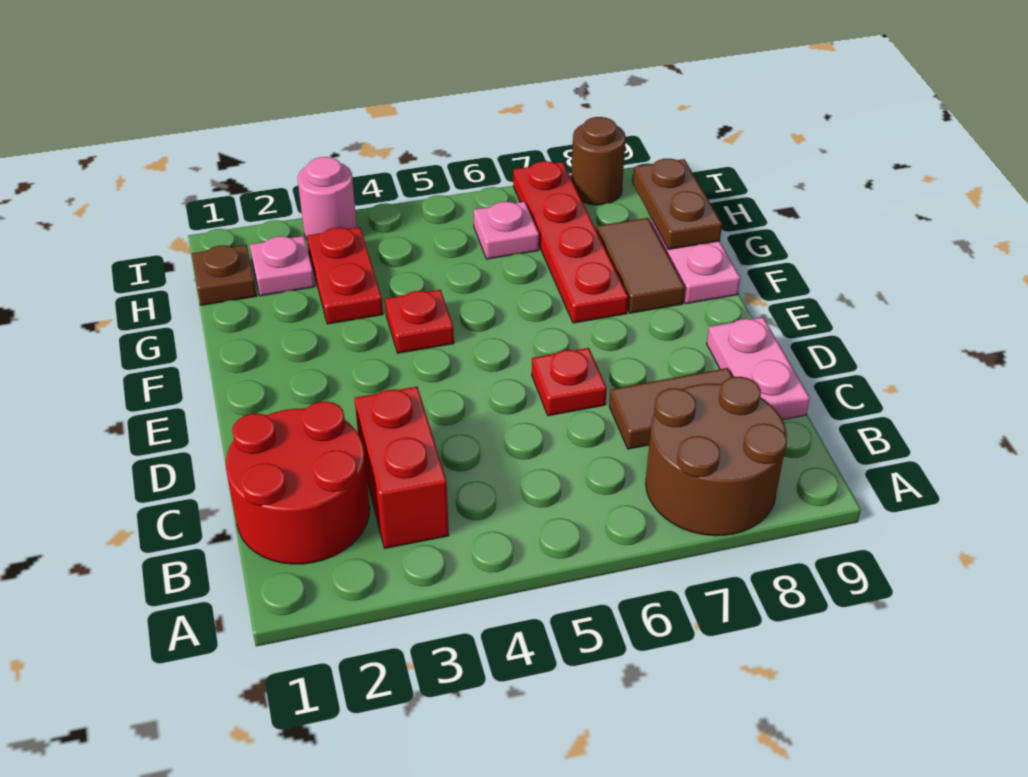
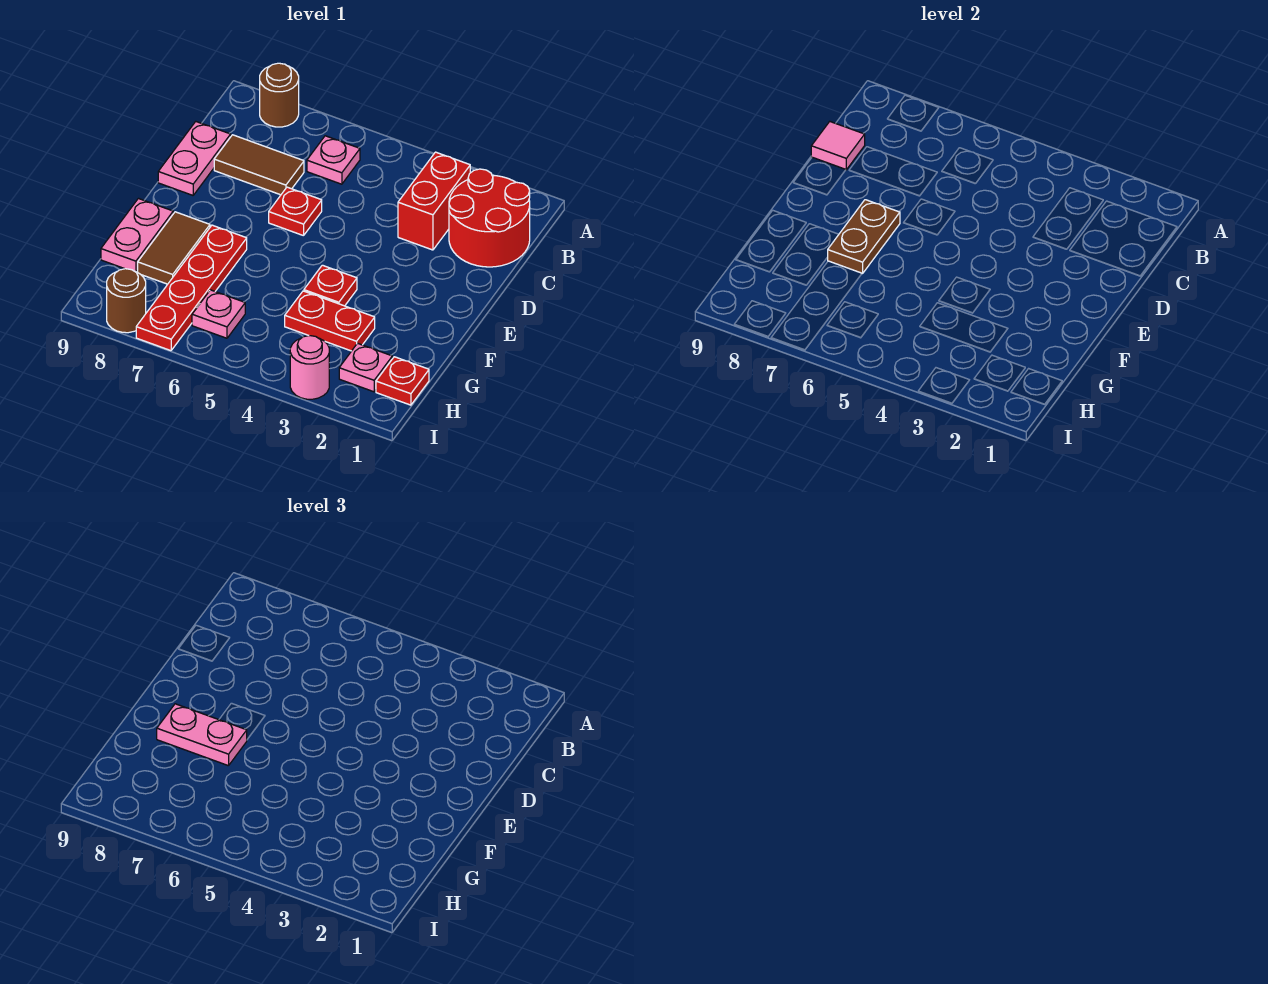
brown round brick A7:B8 level 1 -> brown round brick A8 level 1
none -> pink plate B6 level 1
none -> pink tile C9 level 2
none -> pink plate F7:F8 level 3
red plate G3:H3 level 1 -> red plate G3:G4 level 1
brown plate G9:H9 level 2 -> brown plate E7:F7 level 2
brown plate H1 level 1 -> red plate H1 level 1

